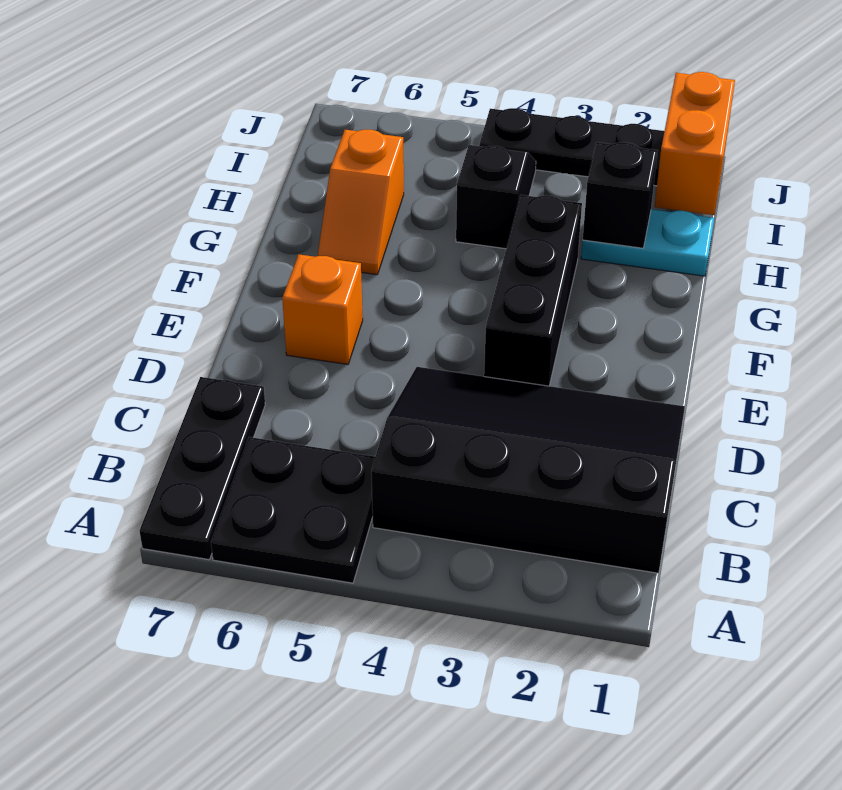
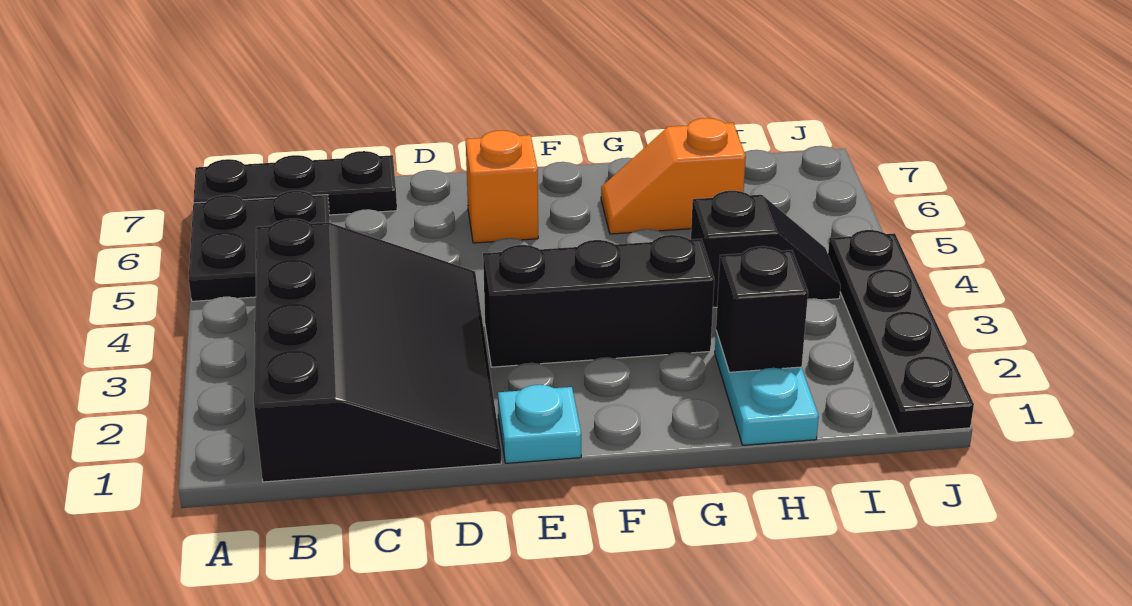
none -> cyan plate E1 level 1
orange brick I1:J1 level 2 -> none

